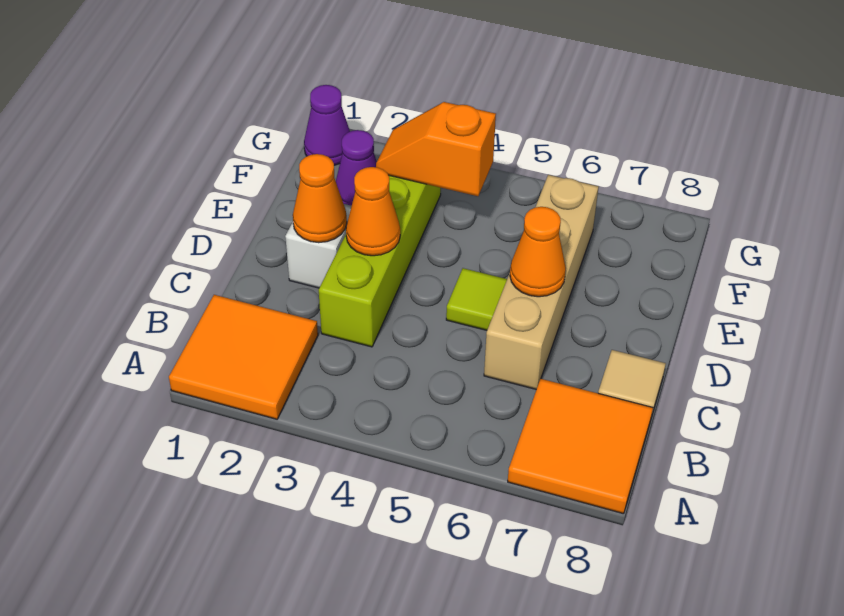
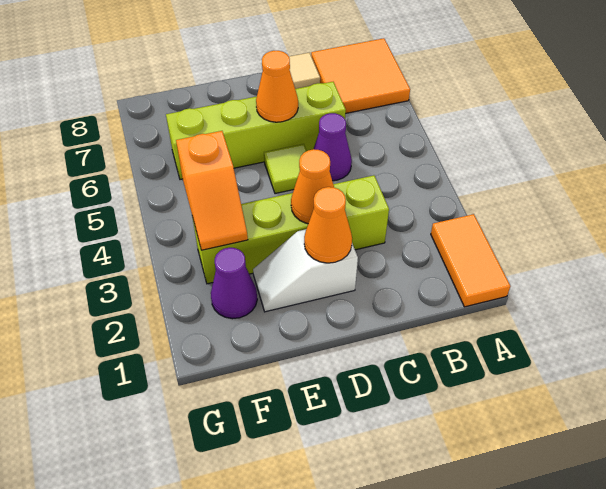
orange tile A1:B2 level 1 -> orange tile A1:A2 level 1
tan brick C6:F6 level 1 -> lime brick C6:F6 level 1
purple cone G1 level 1 -> purple cone C5 level 1

